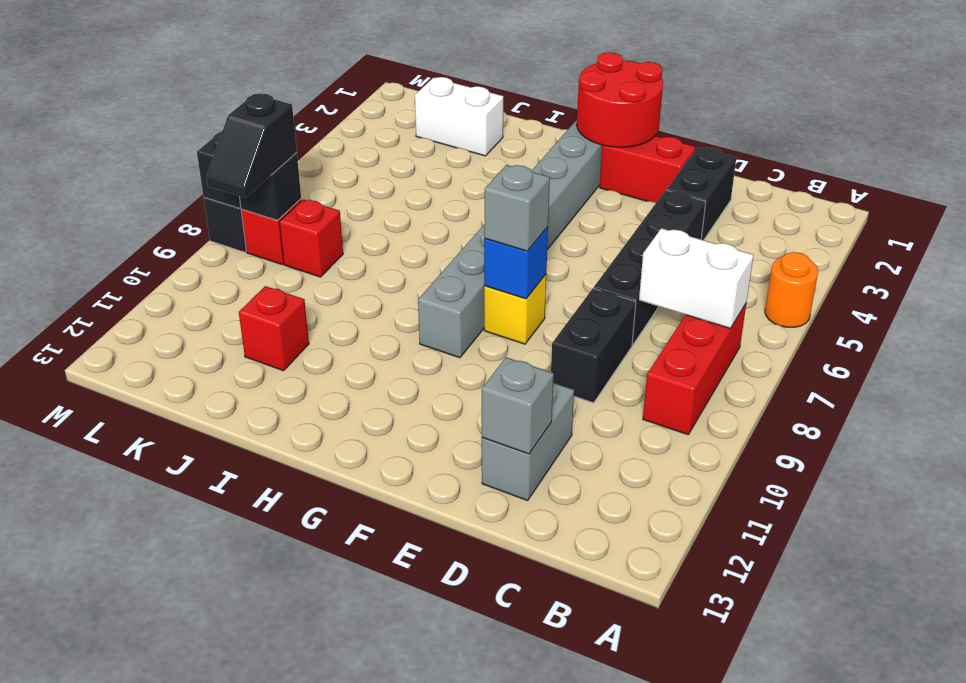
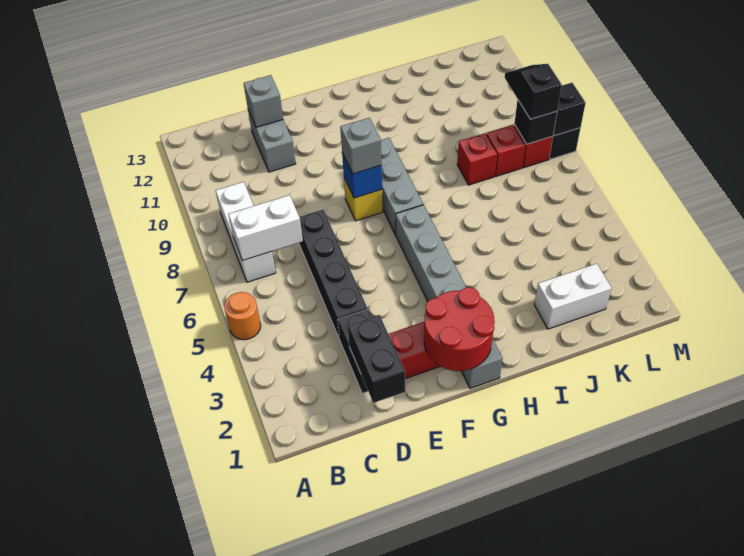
red brick B7:B9 level 1 -> white brick B7:B9 level 1
black brick D8:D9 level 1 -> black brick D1:D2 level 2
red brick J11 level 1 -> red brick J8 level 1

